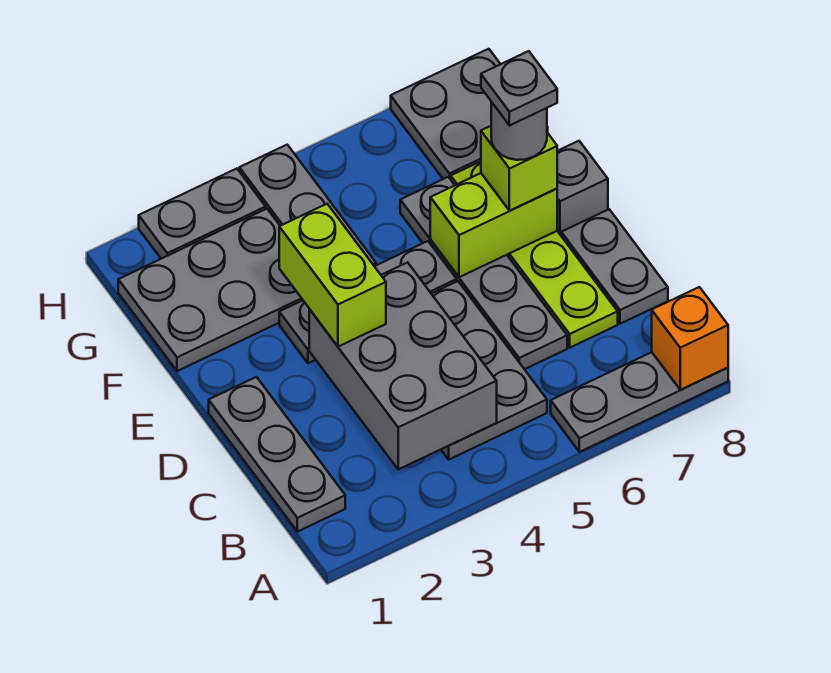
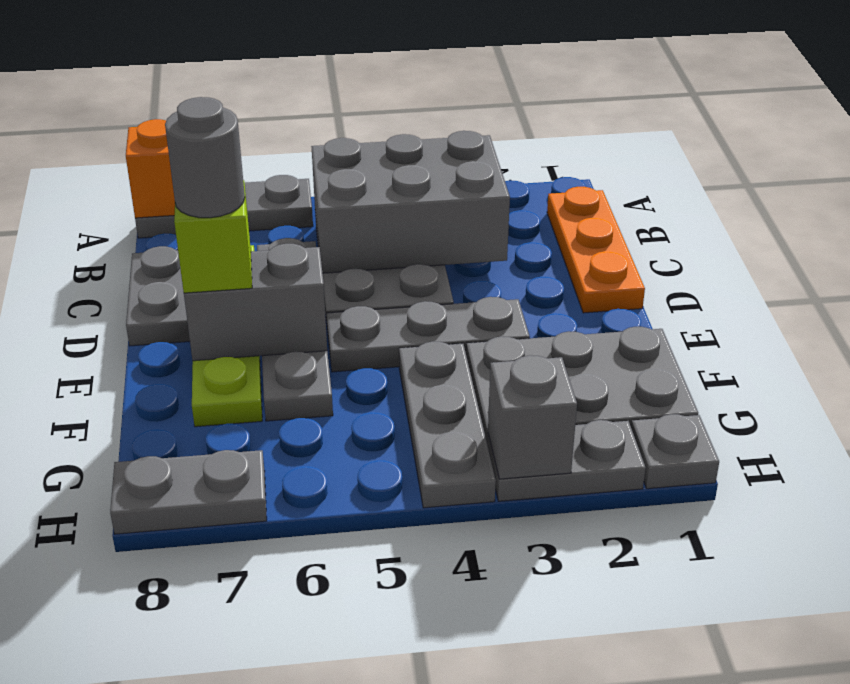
grey plate B1:D1 level 1 -> orange plate B1:D1 level 1
grey brick B3:D4 level 2 -> grey brick B3:C5 level 2
lime brick D3:E3 level 3 -> none
lime brick E6:E7 level 2 -> grey brick E6:E7 level 2
grey plate E7 level 5 -> grey plate H1 level 1
grey brick E8 level 1 -> grey brick H3 level 2
grey plate G7:H8 level 1 -> grey plate H7:H8 level 1

